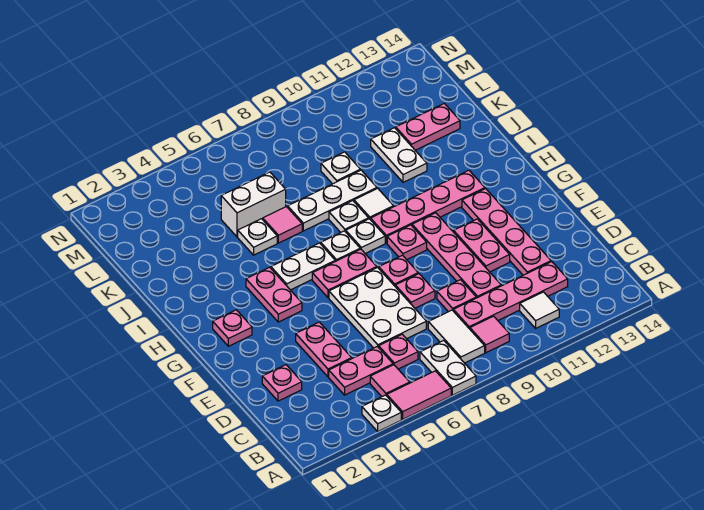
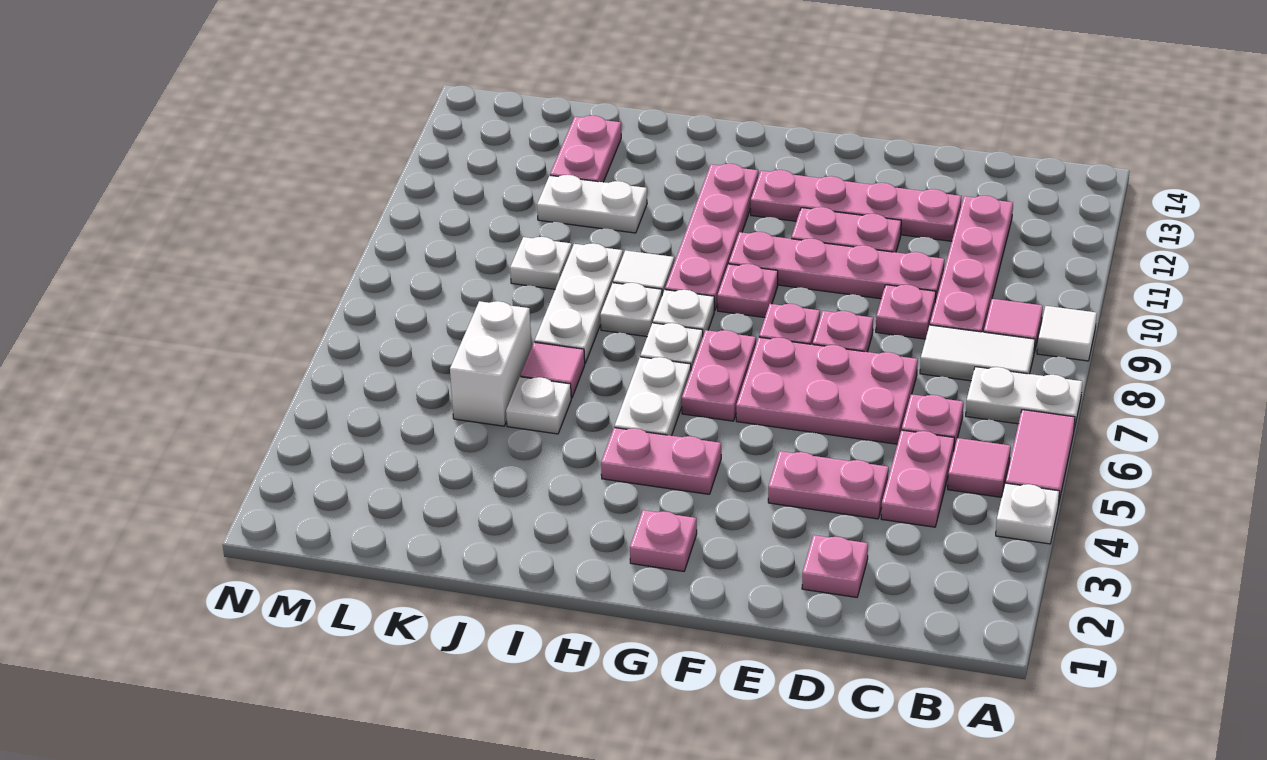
white tile B11 level 1 -> white tile A9 level 1
white plate D6:F7 level 1 -> pink plate D6:F7 level 1

